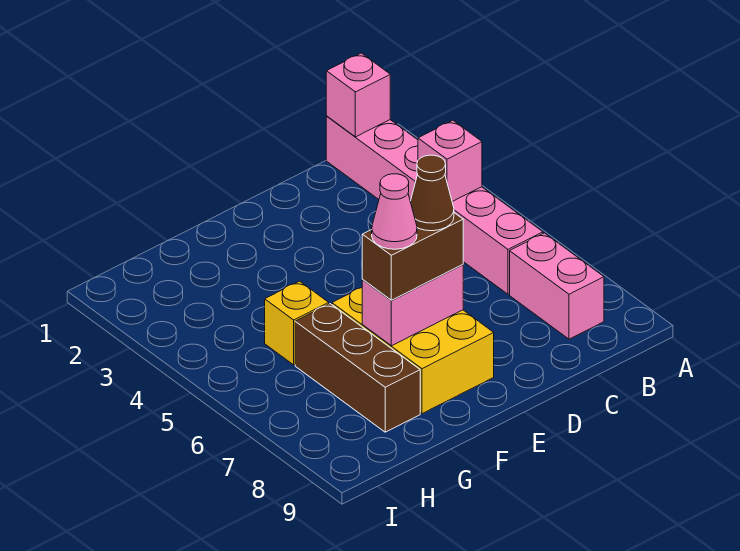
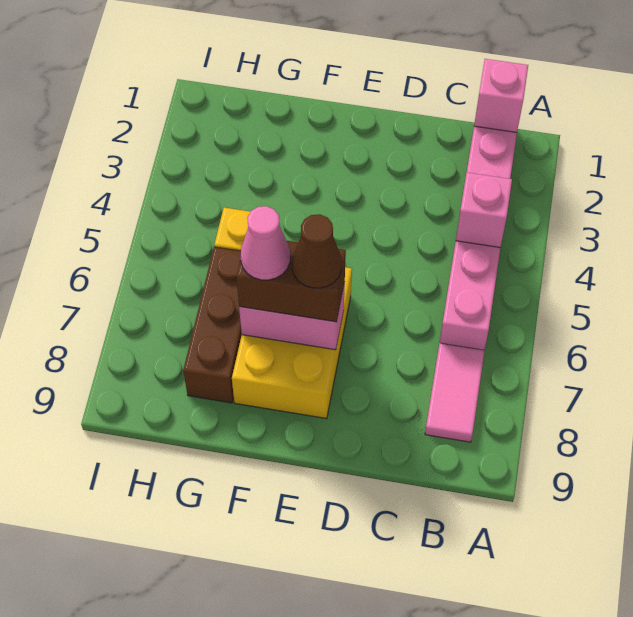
pink brick B7:B8 level 1 -> pink tile B7:B8 level 1

